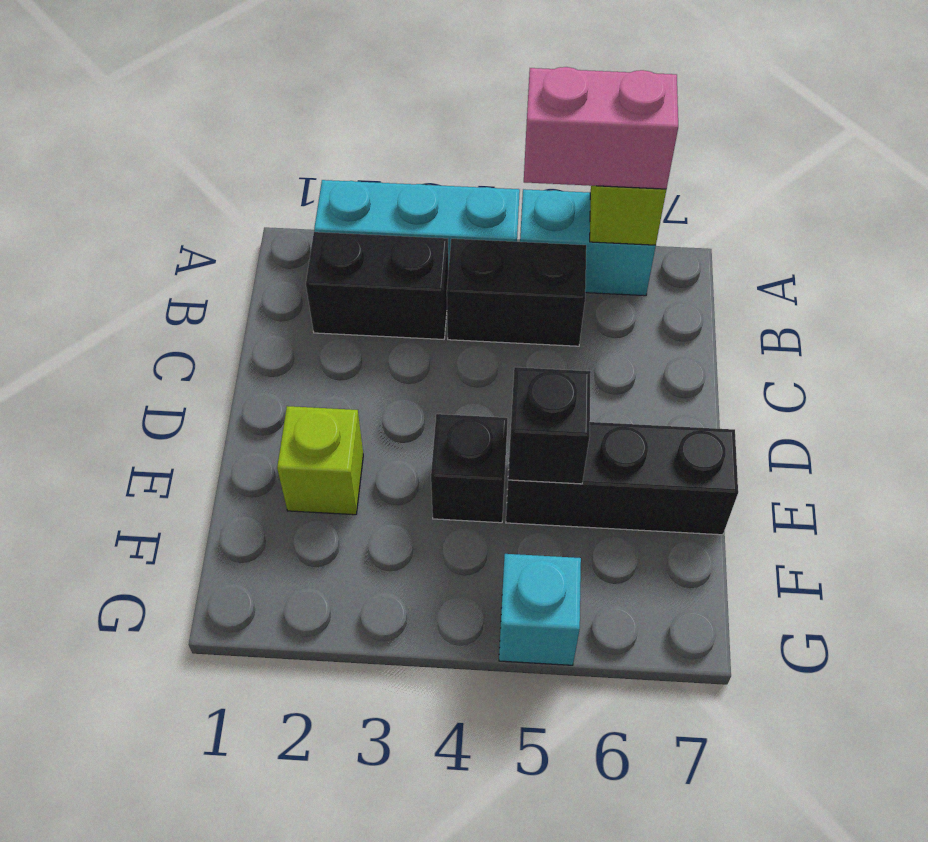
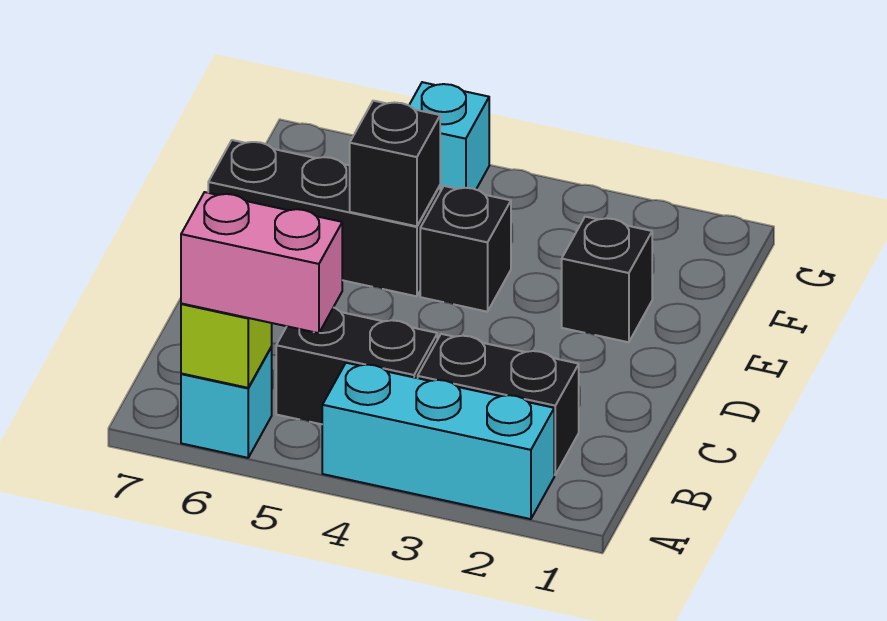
cyan brick A5:A6 level 1 -> cyan brick A6 level 1
lime brick E2 level 1 -> black brick E2 level 1

